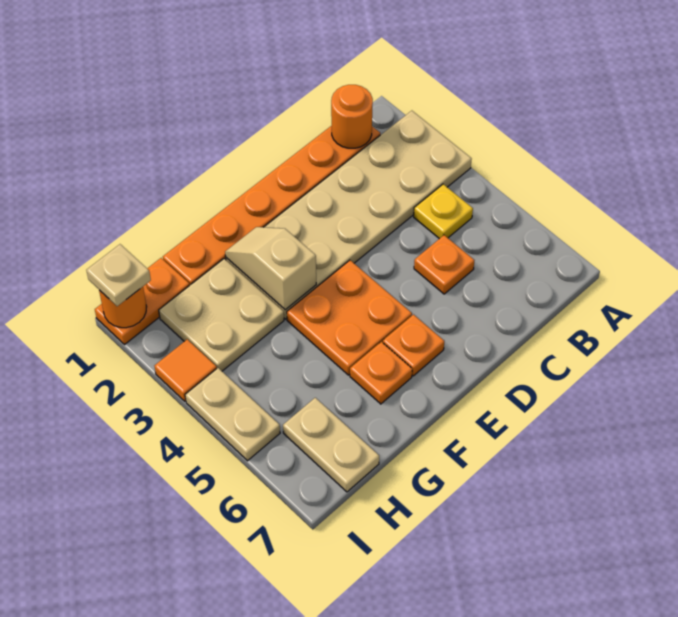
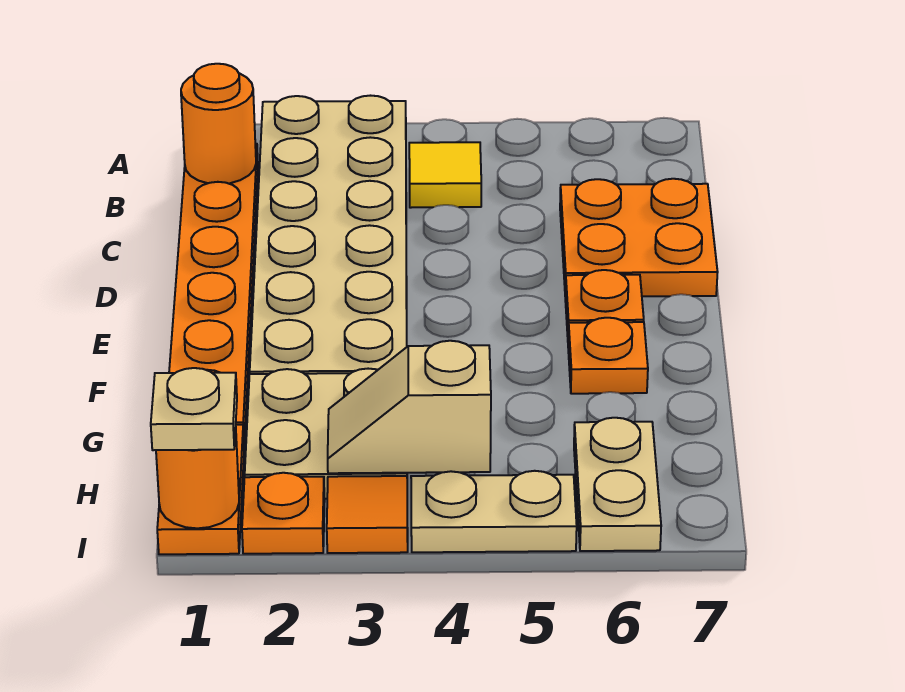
yellow plate B4 level 1 -> yellow tile B4 level 1
orange plate C5 level 1 -> orange plate I2 level 1
orange plate E4:F5 level 1 -> orange plate C6:D7 level 1
tan slope F2:F3 level 2 top 3 -> tan slope H3:H4 level 2 top 4
tan plate H6:H7 level 1 -> tan plate H6:I6 level 1

